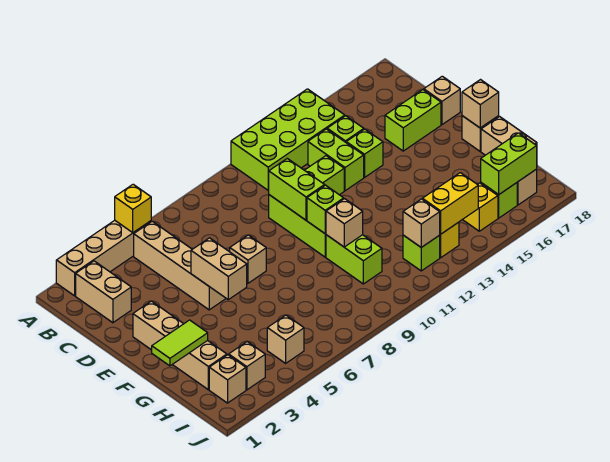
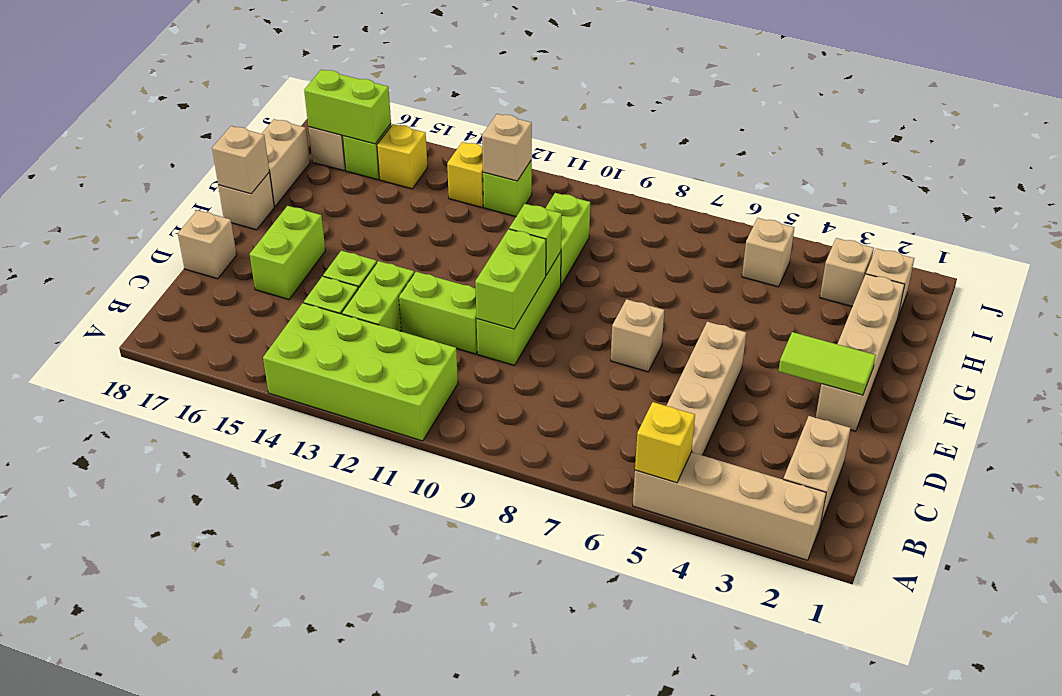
lime brick D16:D17 level 1 -> lime brick D16:E16 level 1
tan brick E5:F5 level 2 -> none
lime tile G1:G2 level 2 -> lime tile E2:E3 level 2
tan brick G10 level 2 -> none
yellow brick I13:I14 level 2 -> none

